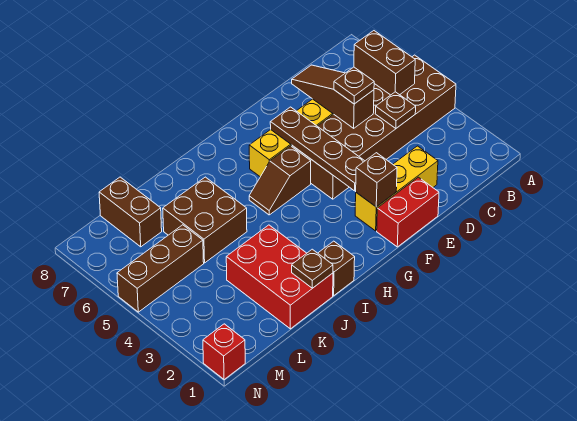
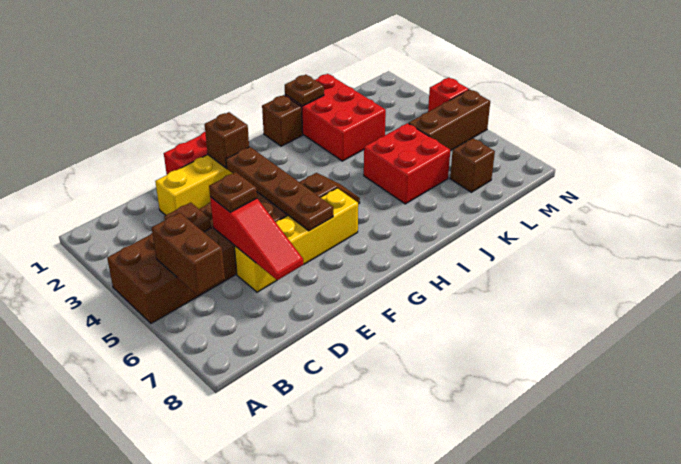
brown slope D5:D7 level 2 top 5 -> red slope D5:D7 level 2 top 5
brown brick J5:K6 level 1 -> red brick J5:K6 level 1
brown brick L7:L8 level 1 -> brown brick L7 level 1
red brick N1 level 1 -> red brick N4 level 1

